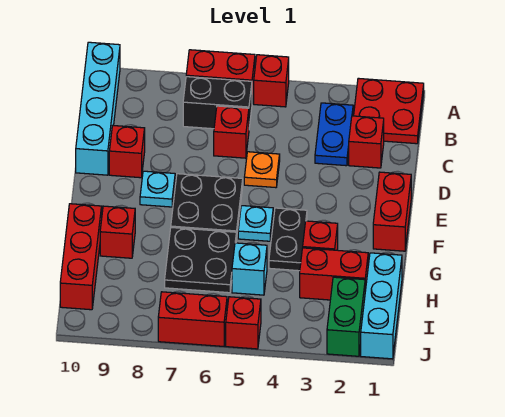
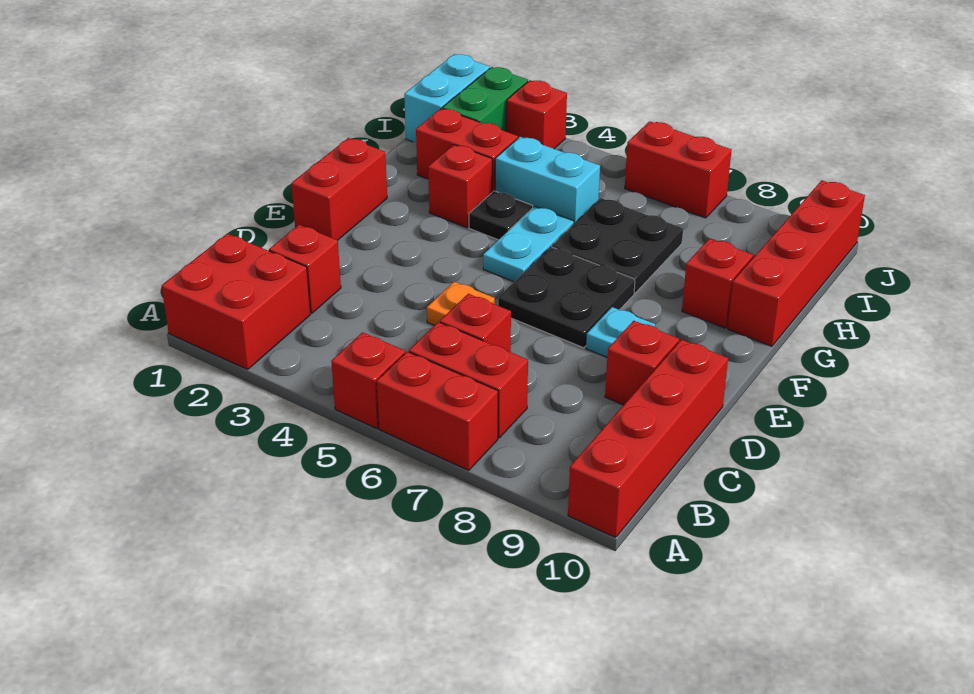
red plate A1:B2 level 1 -> red brick A1:B2 level 1
cyan brick A10:D10 level 1 -> red brick A10:D10 level 1
blue plate B3:C3 level 1 -> none
black brick B6:B7 level 1 -> red brick B6:B7 level 1
black plate F4:G4 level 1 -> black plate G4 level 1
cyan plate F5 level 1 -> cyan plate F5:G5 level 1
red brick G10:I10 level 1 -> red brick G10:J10 level 1
cyan brick H1:J1 level 1 -> cyan brick I1:J1 level 1
cyan brick H5 level 1 -> cyan brick H4:H5 level 1
red brick J5 level 1 -> red brick J3 level 1

